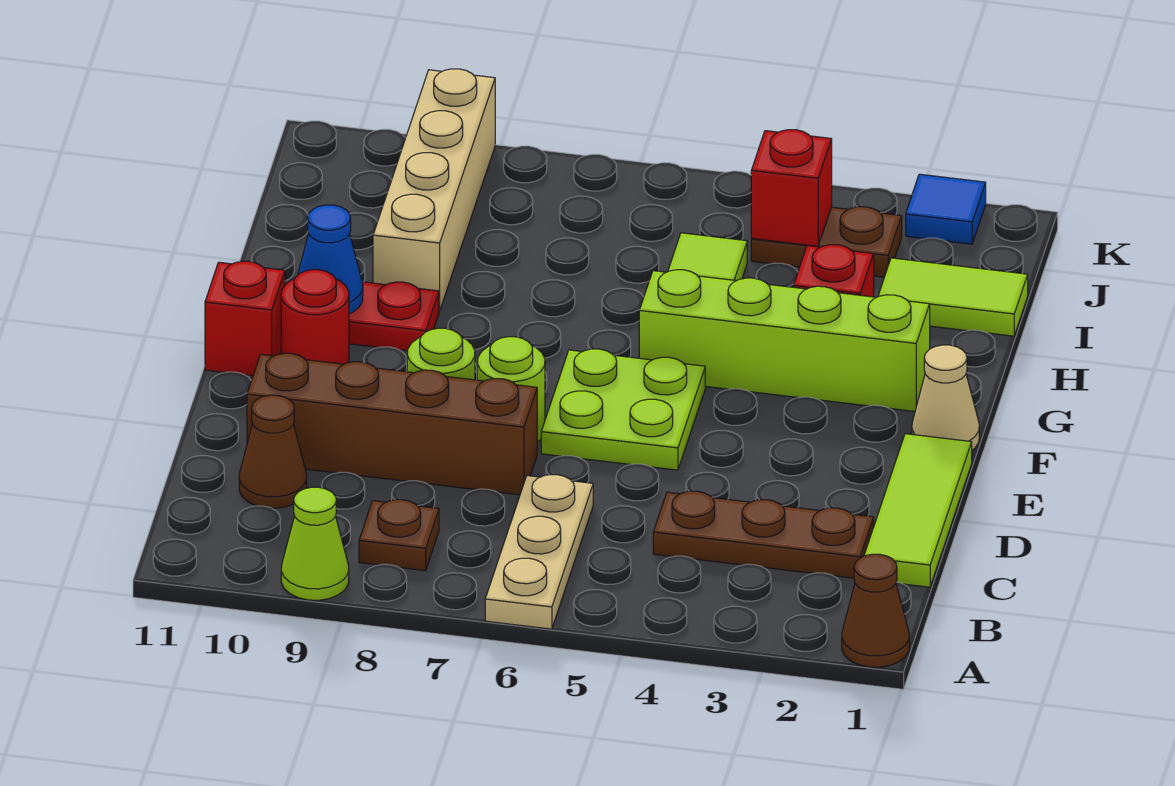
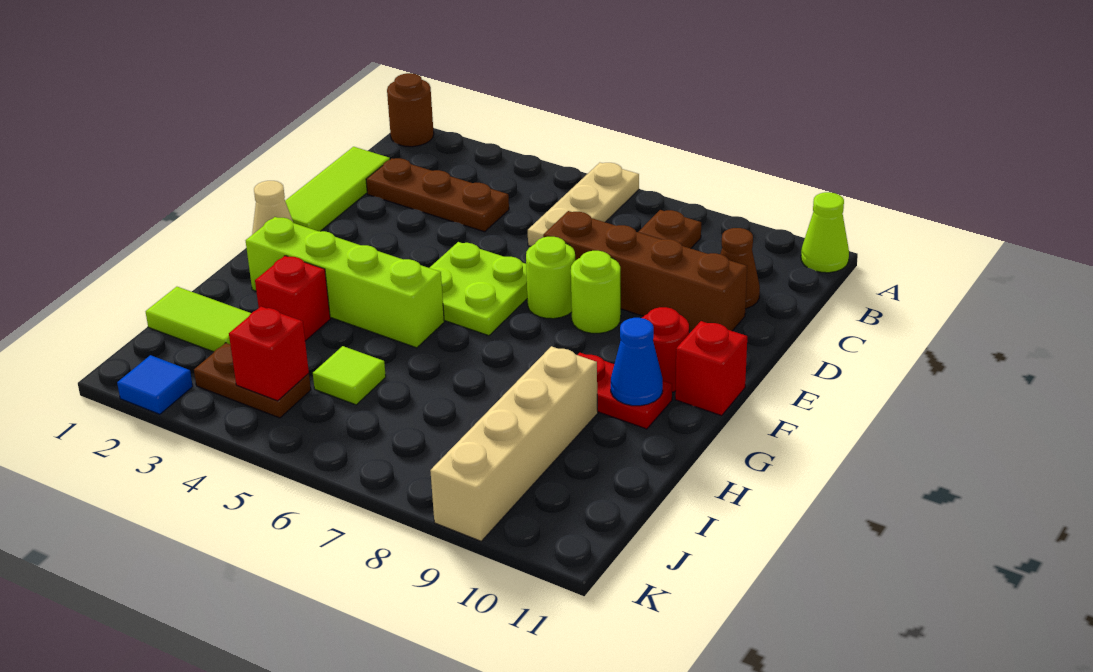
brown cone A1 level 1 -> brown round brick A1 level 1
lime cone A9 level 1 -> lime cone A11 level 1

